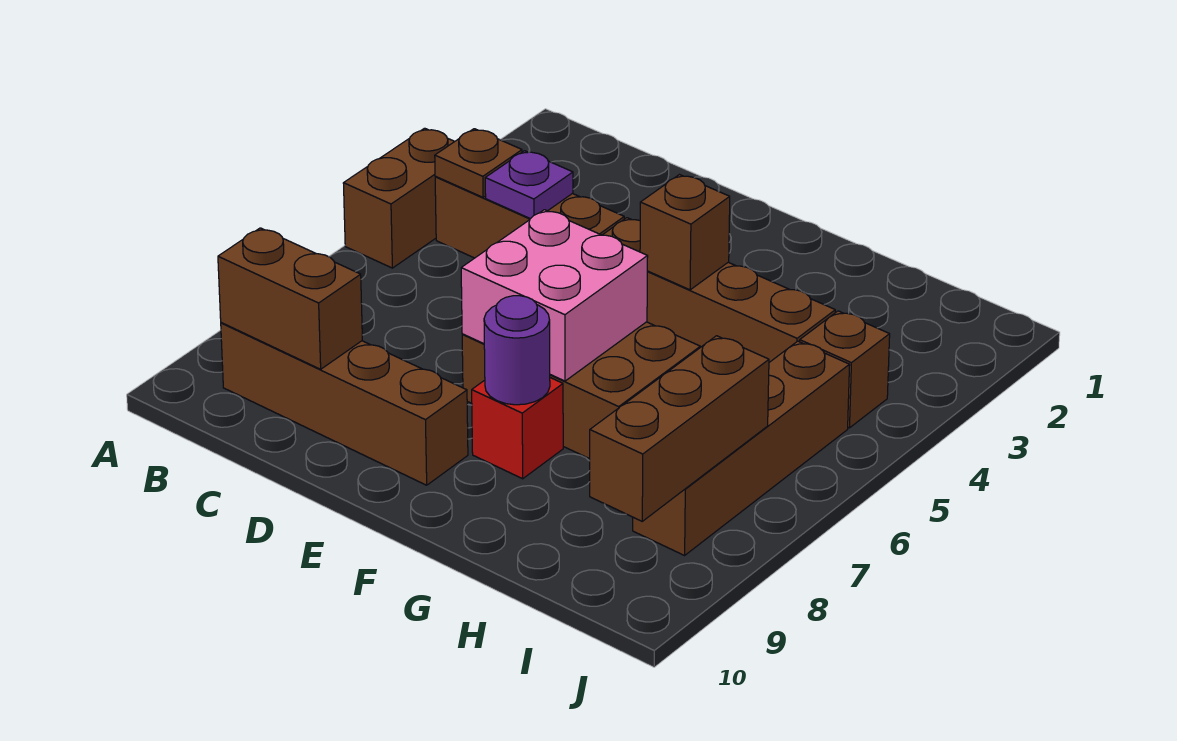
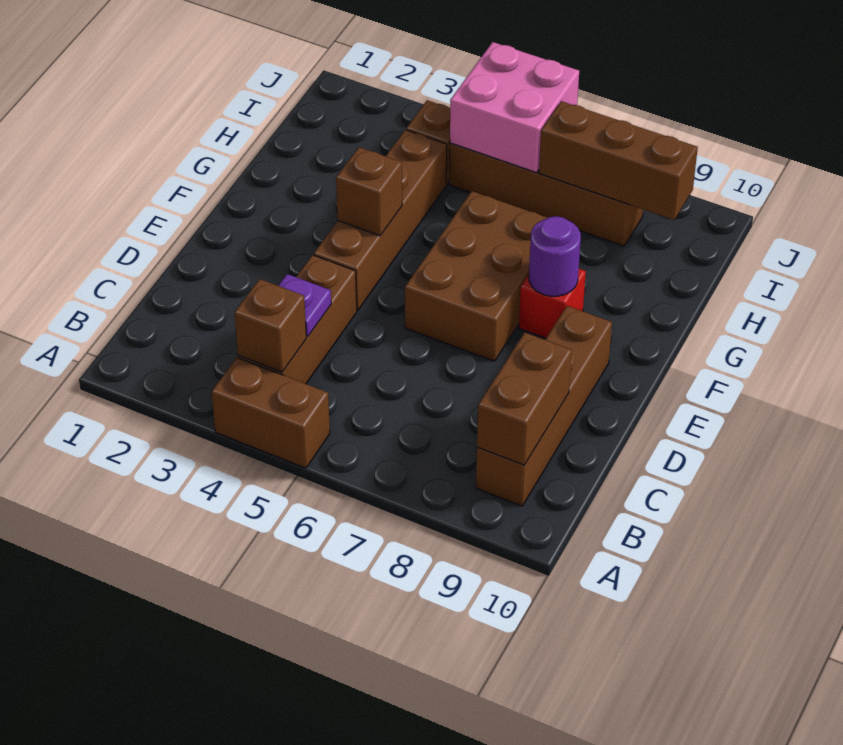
brown plate B4 level 2 -> brown brick B4 level 2
pink brick E6:F7 level 2 -> pink brick I5:J6 level 2

